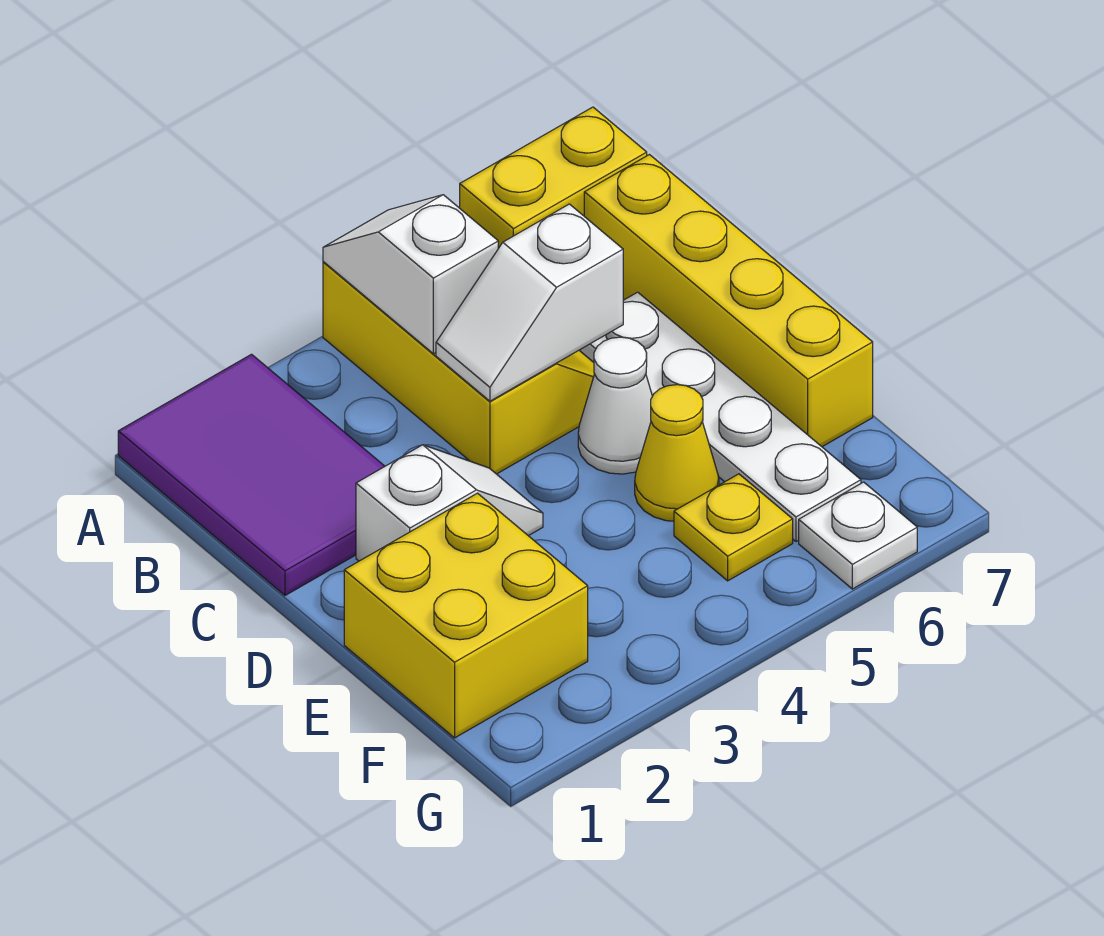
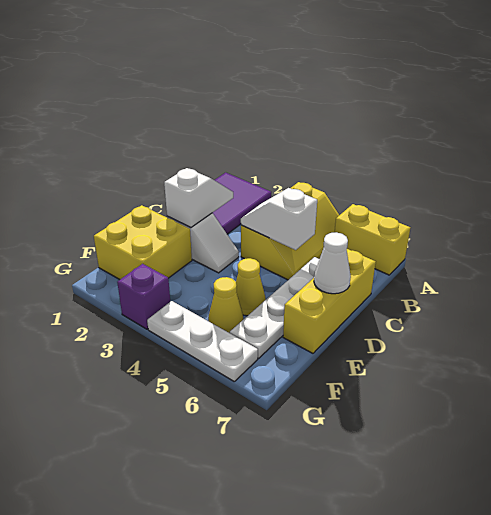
white slope A4:B4 level 2 top B -> white slope C2:D2 level 2 top D
yellow brick B7:E7 level 1 -> yellow brick C7:E7 level 1
white cone D5 level 1 -> white cone D7 level 2
yellow plate F5 level 1 -> yellow cone F5 level 1
none -> purple brick G3 level 1
white plate G6 level 1 -> white plate G4:G6 level 1

